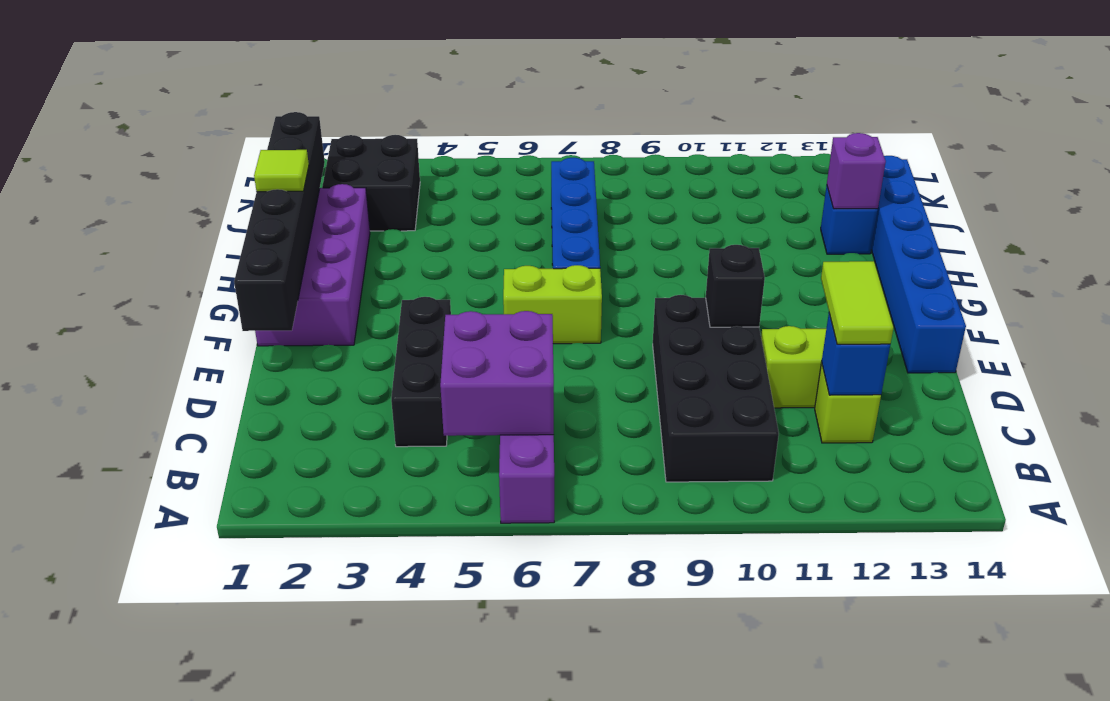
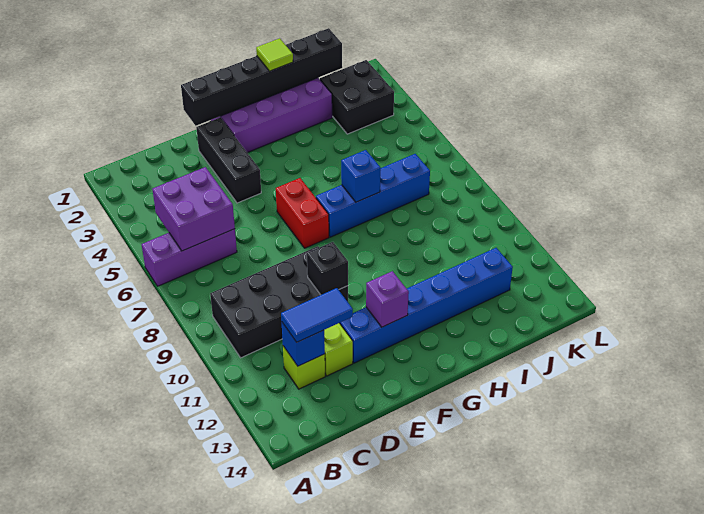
black brick C4:E4 level 1 -> black brick E2:E4 level 1
lime tile C12:D12 level 3 -> blue tile C12:D12 level 3
blue brick E14:J14 level 1 -> blue brick E12:J12 level 1
lime brick F6:F7 level 1 -> red brick F6:F7 level 1
blue brick I13 level 1 -> blue brick H7 level 2
purple brick I13 level 2 -> purple brick F12 level 2

